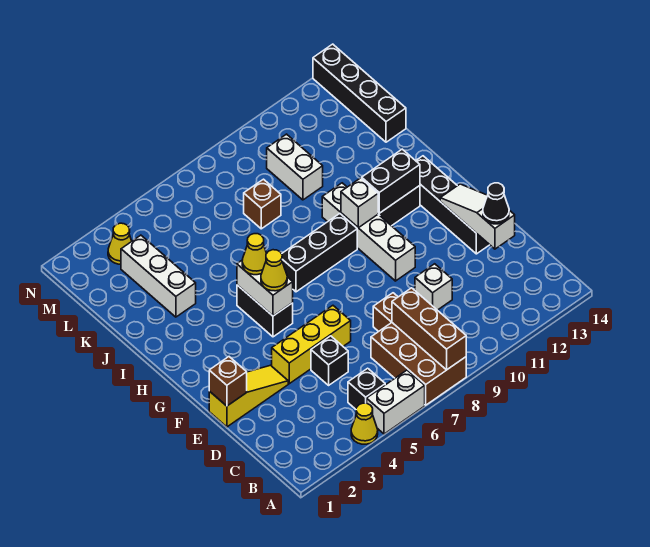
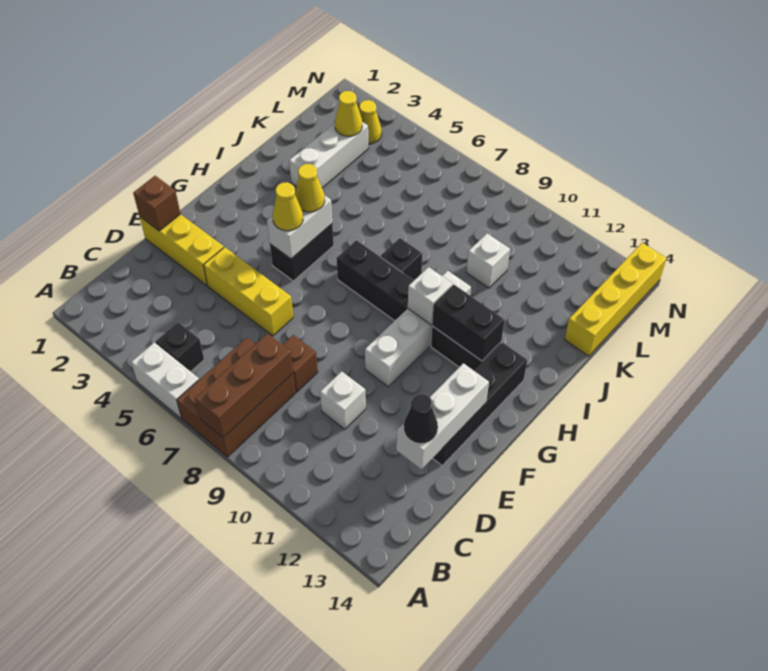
yellow cone A4 level 1 -> yellow cone L3 level 2
black brick D5 level 1 -> black brick I8 level 1
white slope D13:F13 level 2 top D -> white brick D13:F13 level 2
yellow slope E1:E3 level 1 top 1 -> yellow brick E1:E3 level 1
brown brick K8 level 1 -> none
white brick K10:L10 level 1 -> white brick K10 level 1
black brick K14:N14 level 1 -> yellow brick K14:N14 level 1

